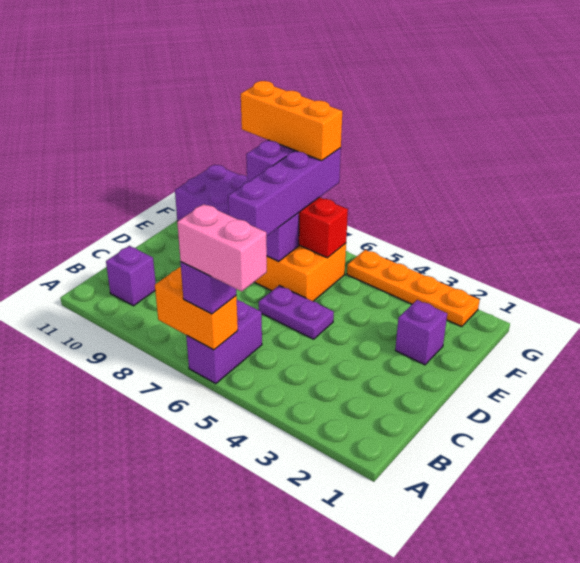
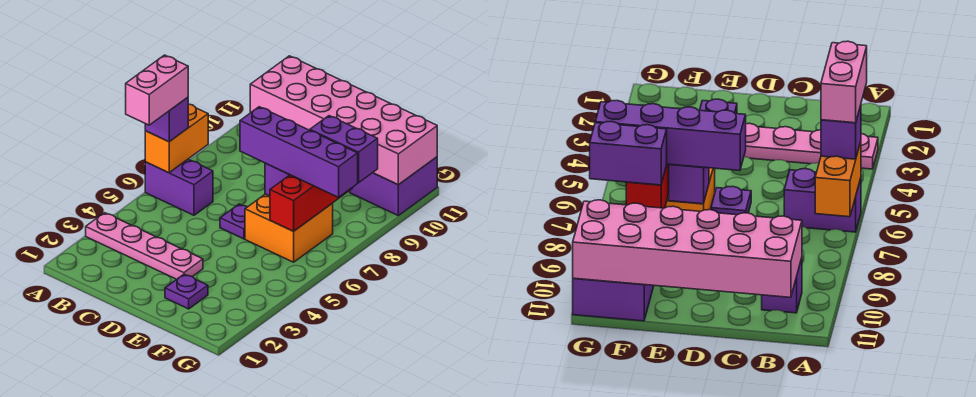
none -> pink plate A3:D3 level 1
none -> pink brick B10:G11 level 2
purple plate D5:D6 level 1 -> purple plate D6 level 1
purple brick E2 level 1 -> purple plate E2 level 1
orange plate G2:G5 level 1 -> none
orange brick G7:G9 level 4 -> none

